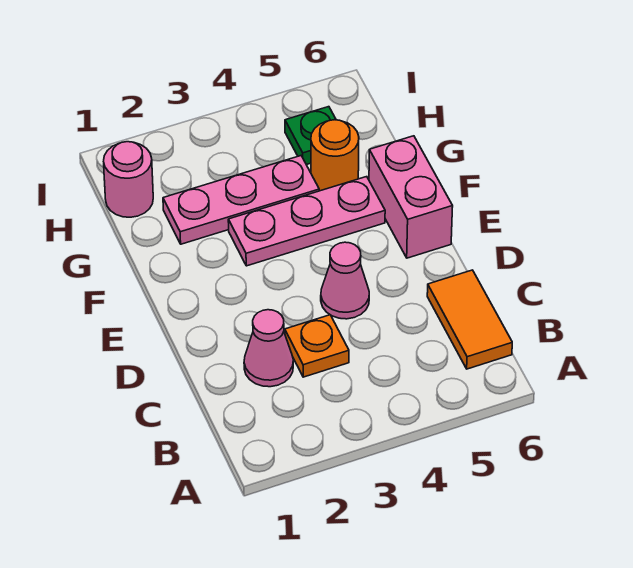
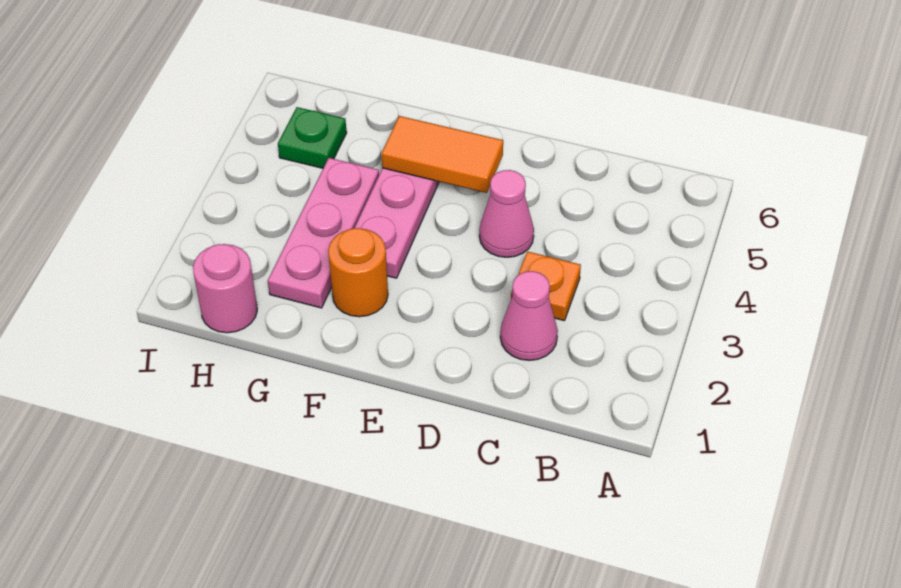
orange tile B6:C6 level 1 -> orange tile E5:F5 level 2
pink brick E6:F6 level 1 -> none
orange round brick G5 level 1 -> orange round brick F2 level 1

